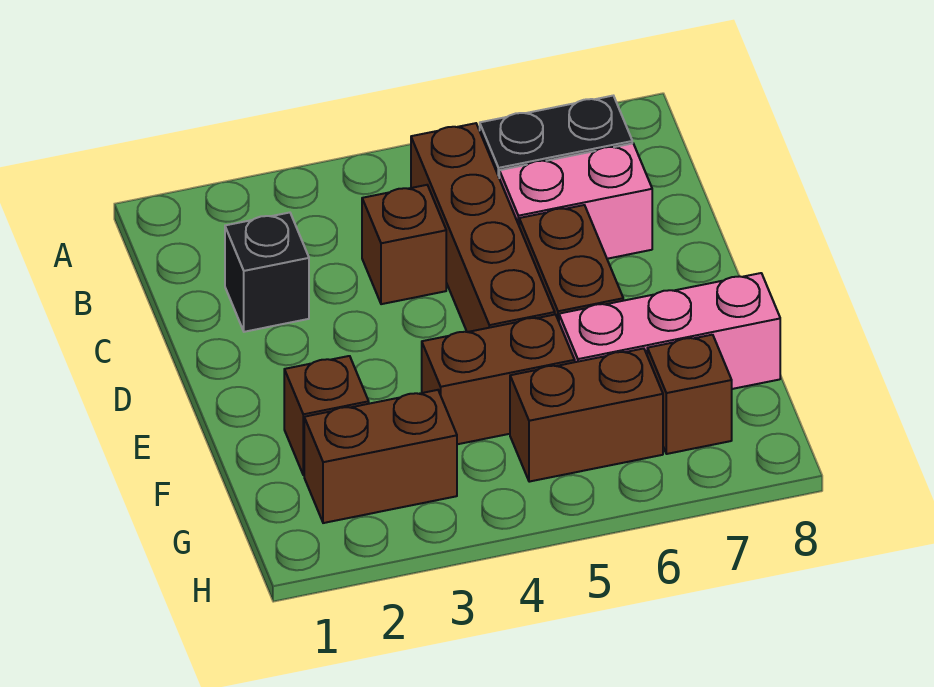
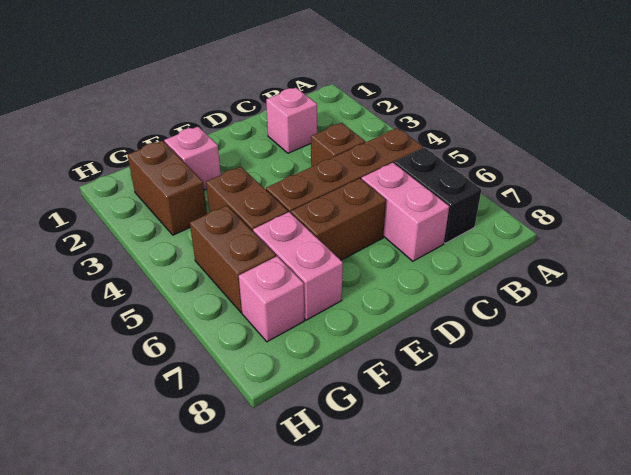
black brick C2 level 1 -> pink brick C2 level 1
brown brick F2 level 1 -> pink brick F2 level 1
pink brick F6:F8 level 1 -> pink brick F6:F7 level 1
brown brick G7 level 1 -> pink brick G7 level 1

